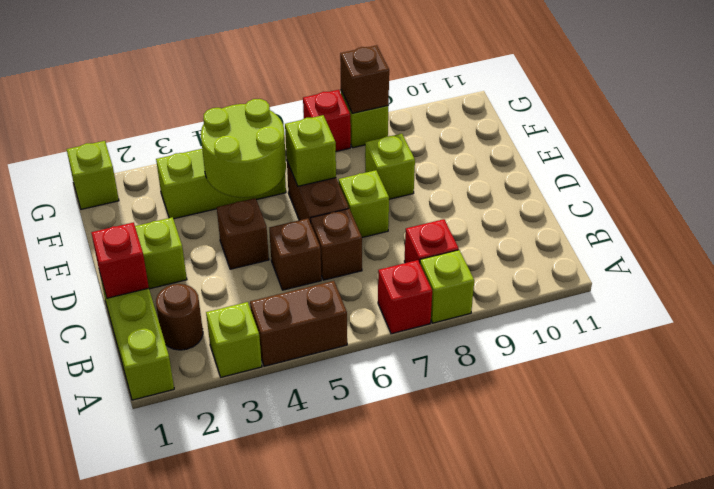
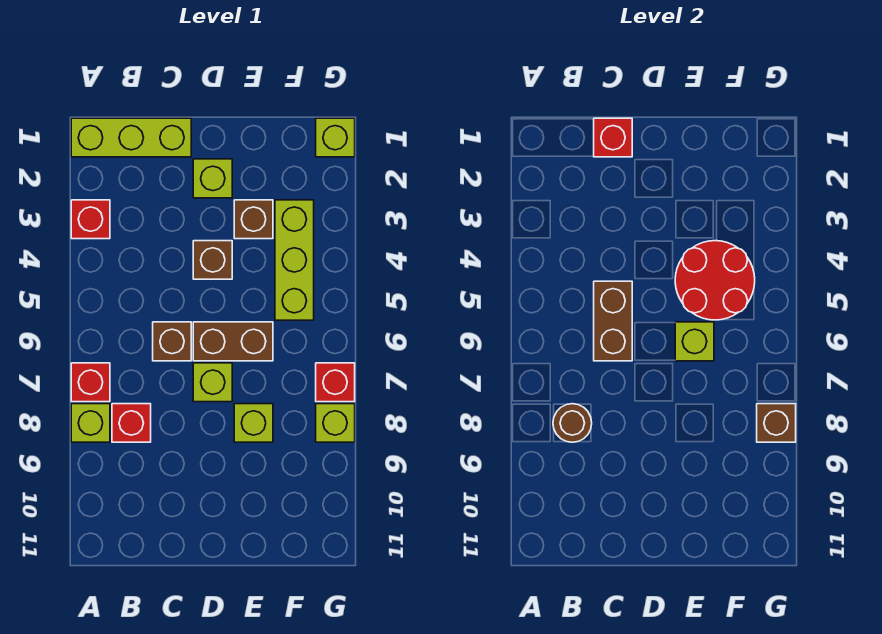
lime brick A3 level 1 -> red brick A3 level 1
brown brick A4:A5 level 1 -> brown brick C5:C6 level 2
brown round brick B2 level 1 -> brown round brick B8 level 2
brown brick C5 level 1 -> brown brick E3 level 1
lime round brick E4:F5 level 2 -> red round brick E4:F5 level 2

